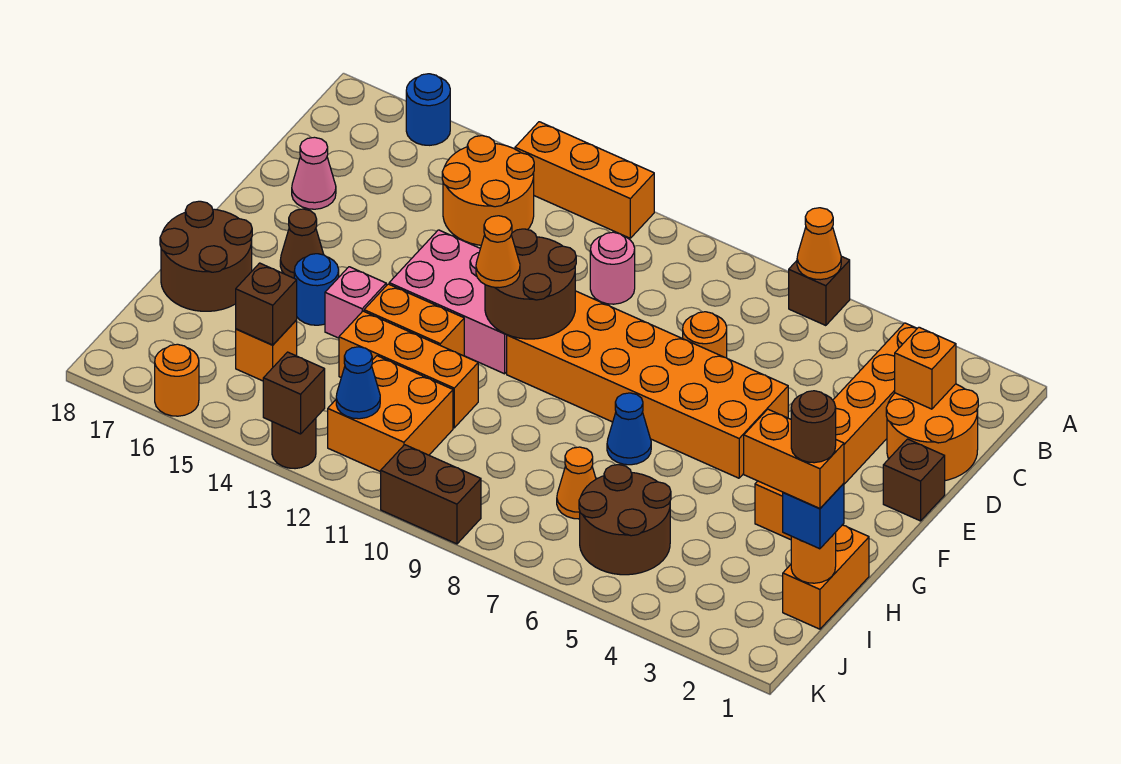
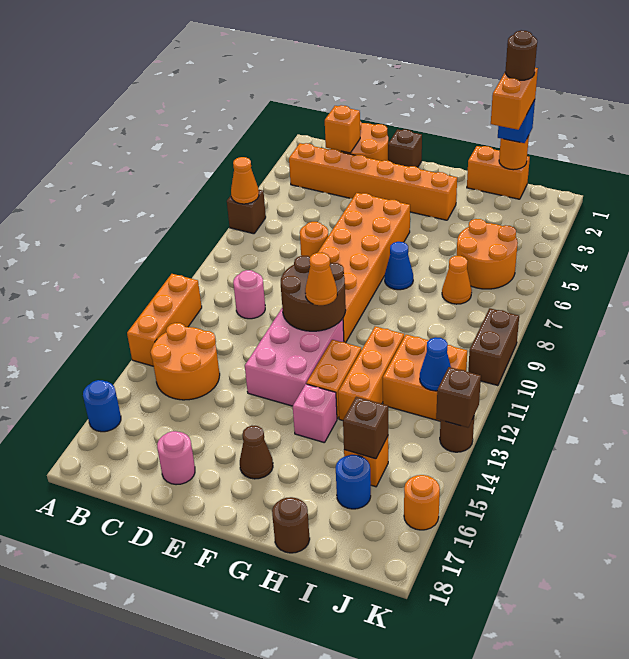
pink cone D17 level 1 -> pink round brick D17 level 1
blue round brick G15 level 1 -> blue round brick I16 level 1
brown round brick G17:H18 level 1 -> brown round brick H18 level 1
brown round brick I5:J6 level 1 -> orange round brick I5:J6 level 1

